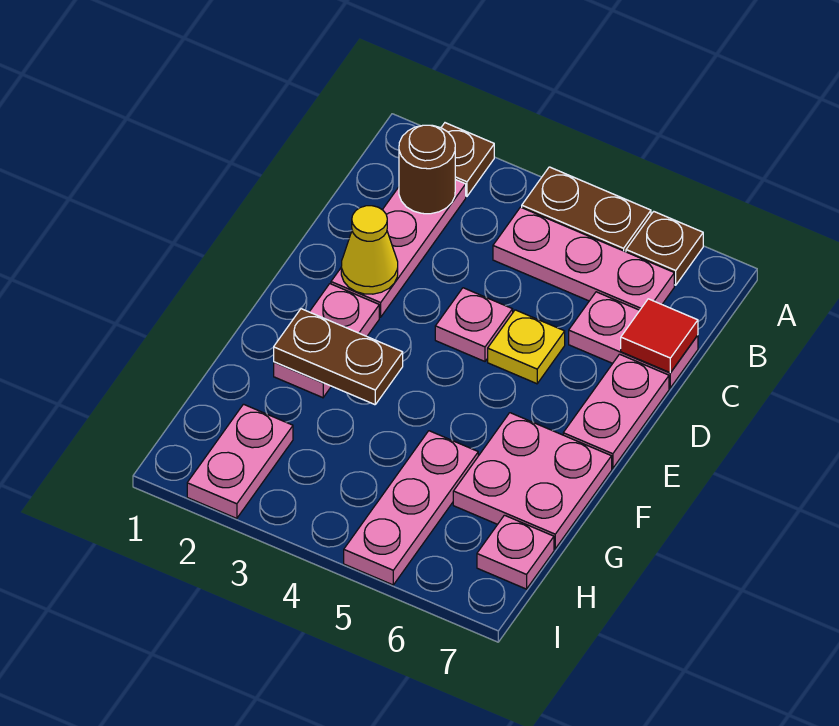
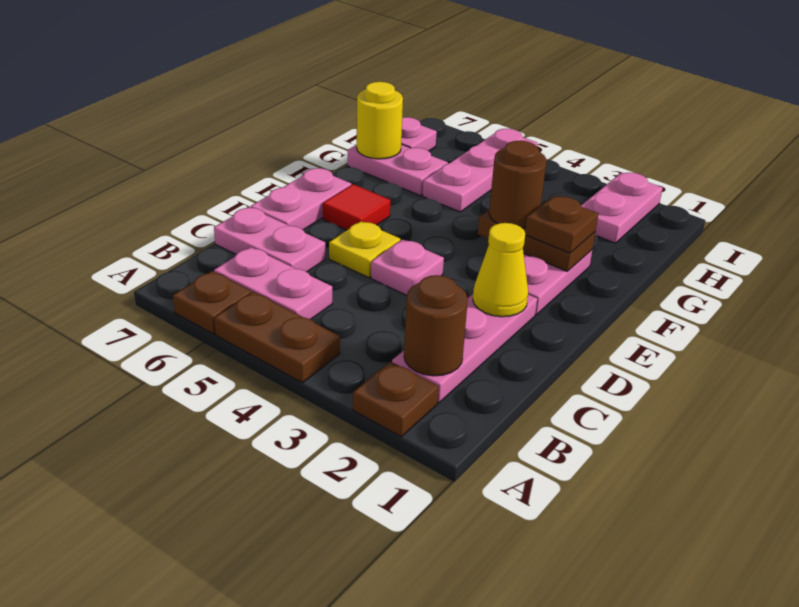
pink plate B4:B6 level 1 -> pink plate B5:B6 level 1
red tile C7 level 2 -> red tile E6 level 1
none -> brown plate F2 level 3
none -> brown round brick F3 level 3
pink plate F6:G7 level 1 -> pink plate G6:G7 level 1
none -> yellow round brick G7 level 2

